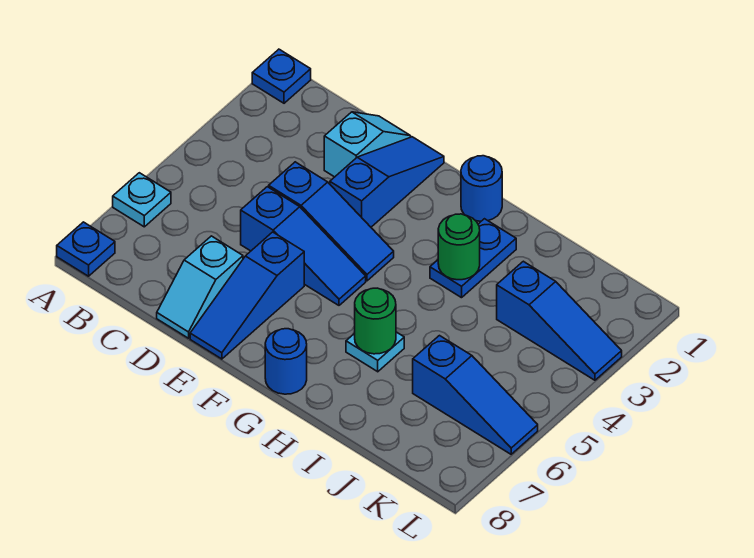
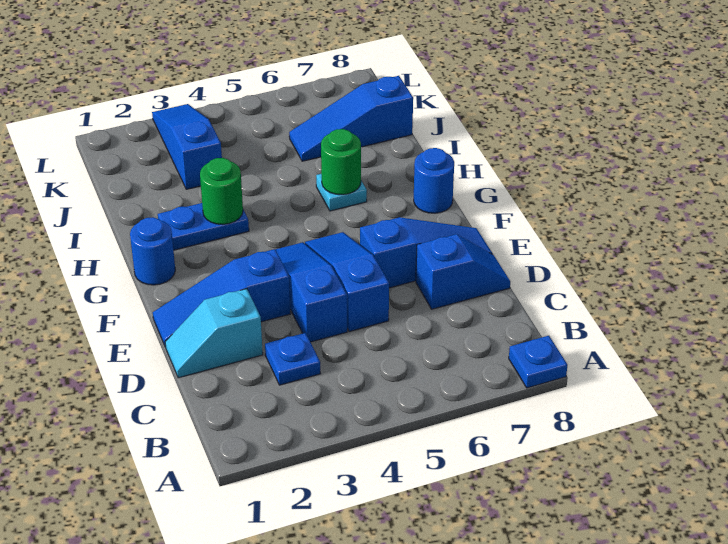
blue plate A1 level 1 -> blue plate C3 level 1
cyan plate A6 level 1 -> none
cyan slope D7:D8 level 1 top 7 -> blue slope D7:D8 level 1 top 7
blue slope J6:L6 level 1 top J -> blue slope J6:J8 level 1 top 8

